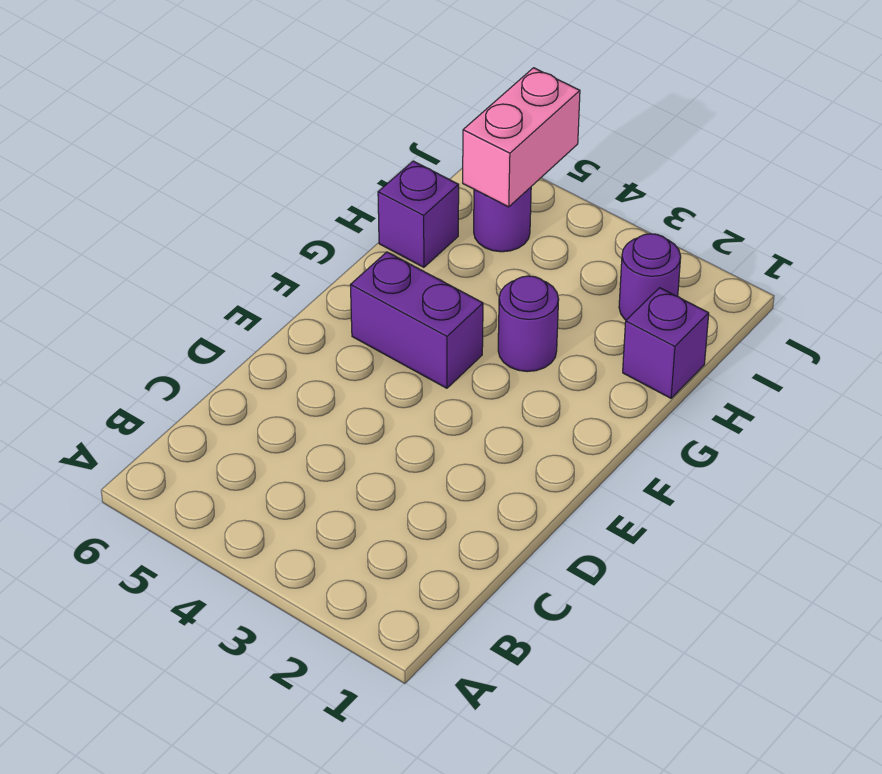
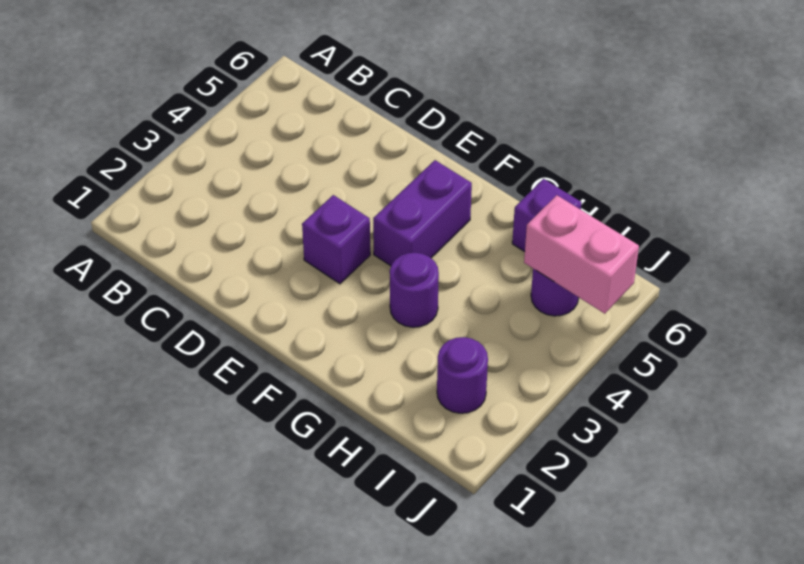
purple brick H1 level 1 -> purple brick E3 level 1

